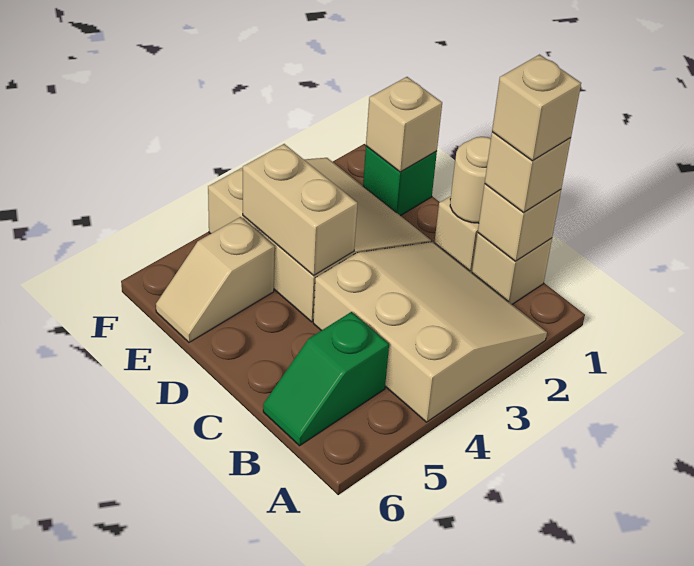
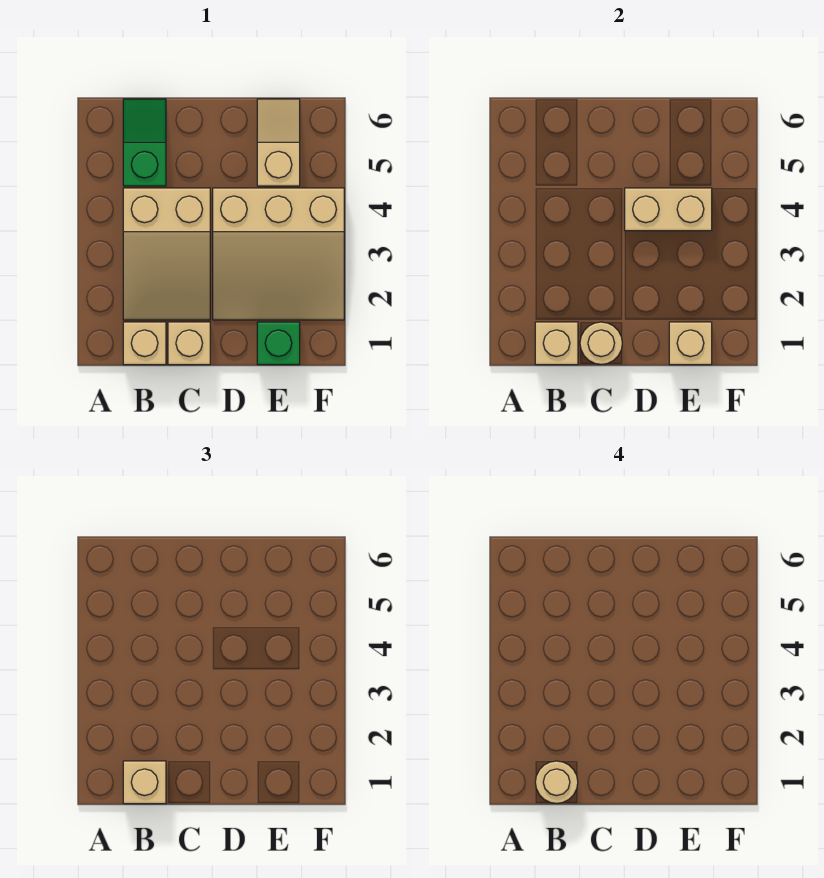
tan slope A2:C4 level 1 top 4 -> tan slope B2:C4 level 1 top 4
tan brick B1 level 4 -> tan round brick B1 level 4

